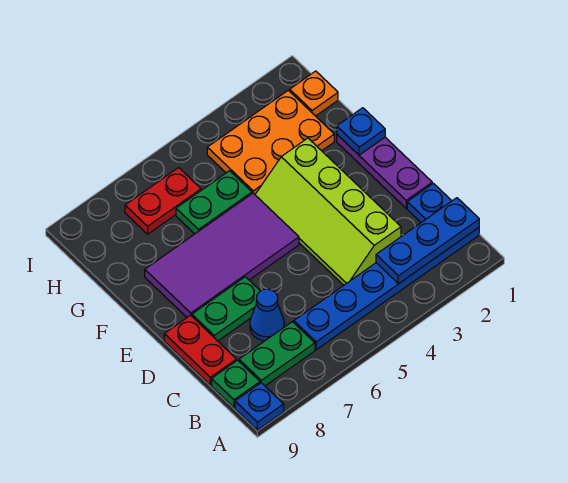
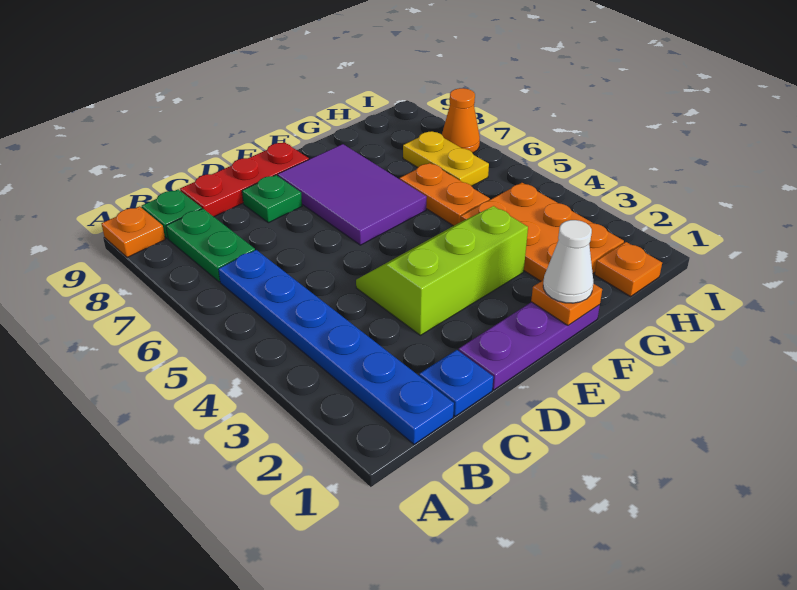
blue plate A9 level 1 -> orange plate A9 level 1
blue plate B1:B3 level 2 -> none
lime slope C3:F4 level 1 top 3 -> lime slope D3:F4 level 1 top 3
blue cone C7 level 1 -> none
red plate C9:D9 level 1 -> red plate C9:E9 level 1
green plate D7:D8 level 1 -> green plate D8 level 1
purple tile E5:F8 level 1 -> purple tile E6:F8 level 1
blue plate F1 level 2 -> orange plate F1 level 2
none -> white cone F1 level 3
green plate G5:G6 level 1 -> orange plate G5:G6 level 1
red plate H6:H7 level 1 -> yellow plate H6:H7 level 1
none -> orange cone I7 level 1

